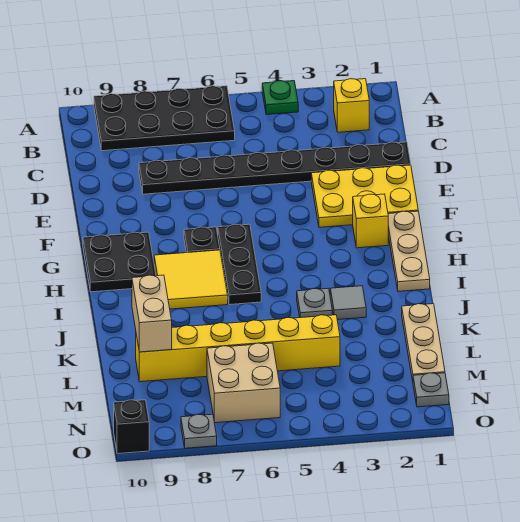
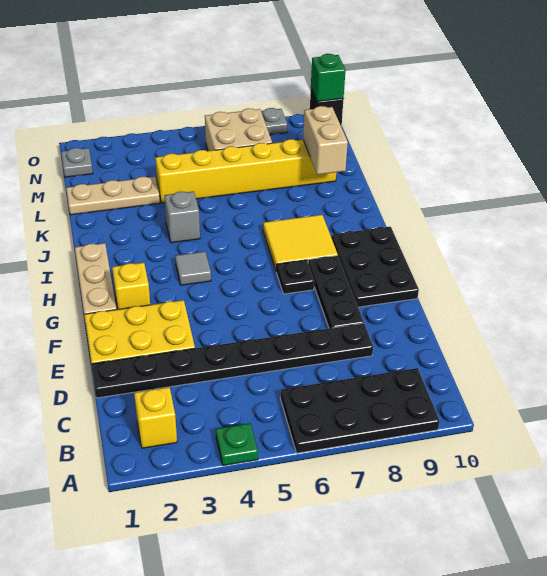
black plate G6:I6 level 1 -> black plate E8:G8 level 1
black plate G9:H10 level 1 -> black plate F9:H10 level 1
grey tile J3 level 1 -> grey tile H4 level 1
grey plate J4 level 1 -> grey brick J4 level 1
tan plate K1:M1 level 1 -> tan plate L1:L3 level 1
none -> green brick O10 level 2

